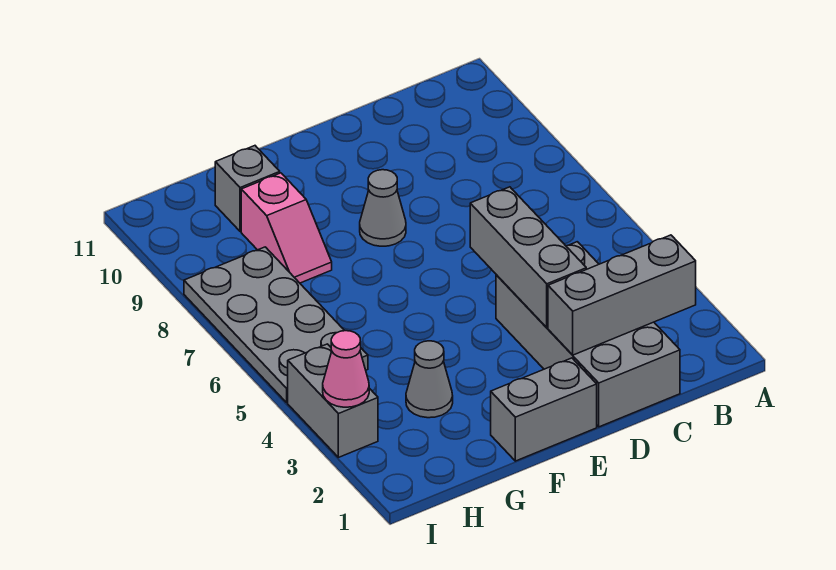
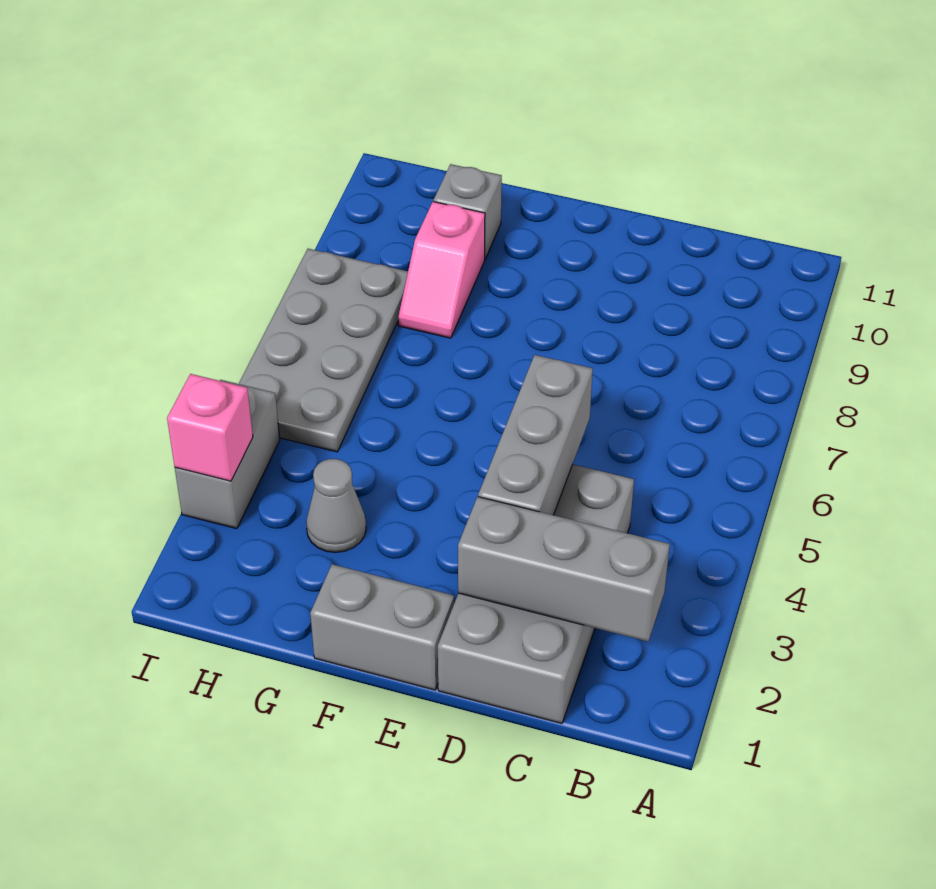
grey cone E8 level 1 -> none
pink cone I3 level 2 -> pink brick I3 level 2

